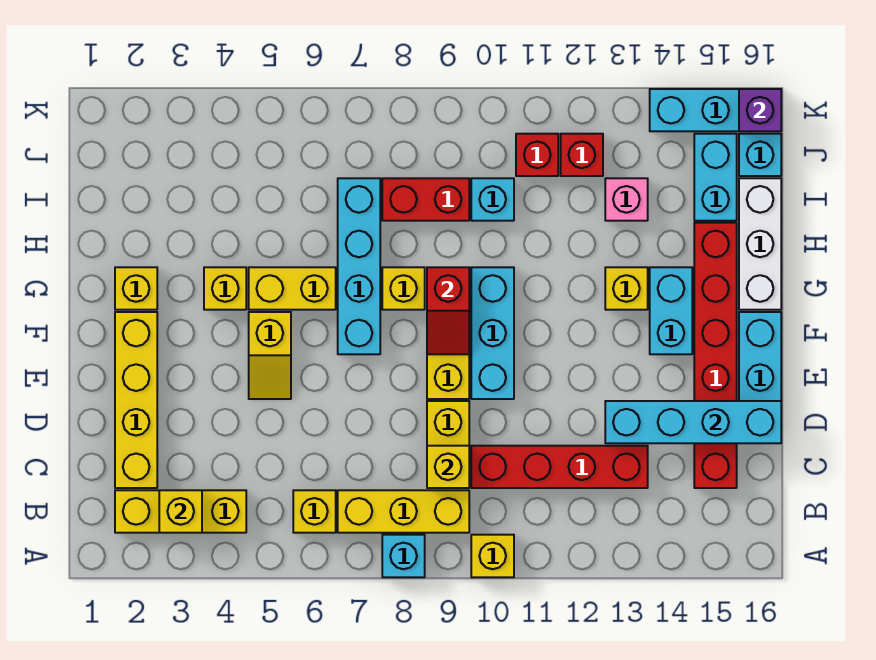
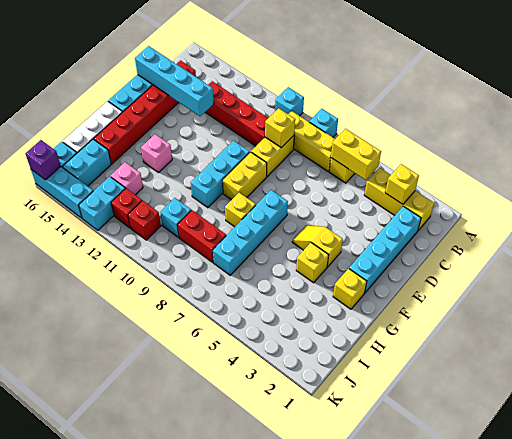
yellow brick A10 level 1 -> cyan brick A10 level 1
yellow brick C2:F2 level 1 -> cyan brick C2:F2 level 1
yellow slope E5:F5 level 1 top F -> yellow slope F4:F5 level 1 top 4
red slope F9:G9 level 2 top G -> none
cyan brick F14:G14 level 1 -> cyan brick J13:K13 level 1
yellow brick G5:G6 level 1 -> yellow brick B5:B6 level 2
yellow brick G13 level 1 -> pink brick G13 level 1

